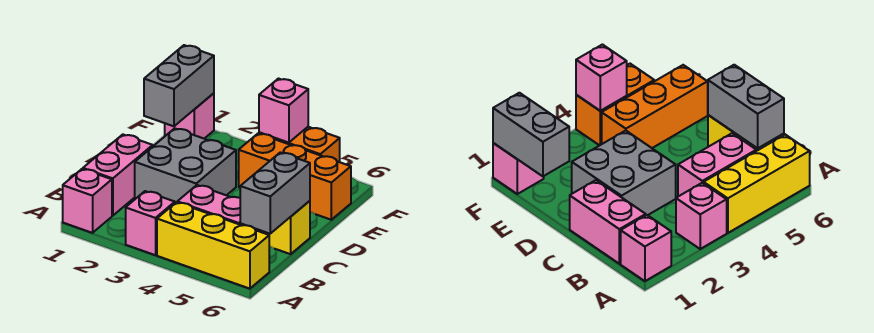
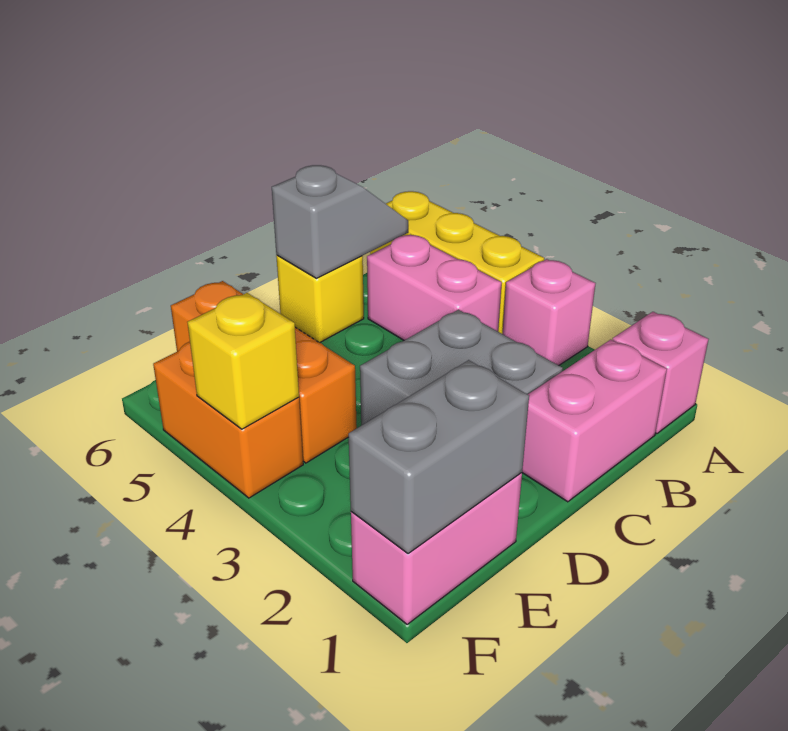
grey brick B6:C6 level 2 -> grey slope B6:C6 level 2 top C
pink brick F1 level 1 -> pink brick E1:F1 level 1
pink brick F4 level 2 -> yellow brick F4 level 2

